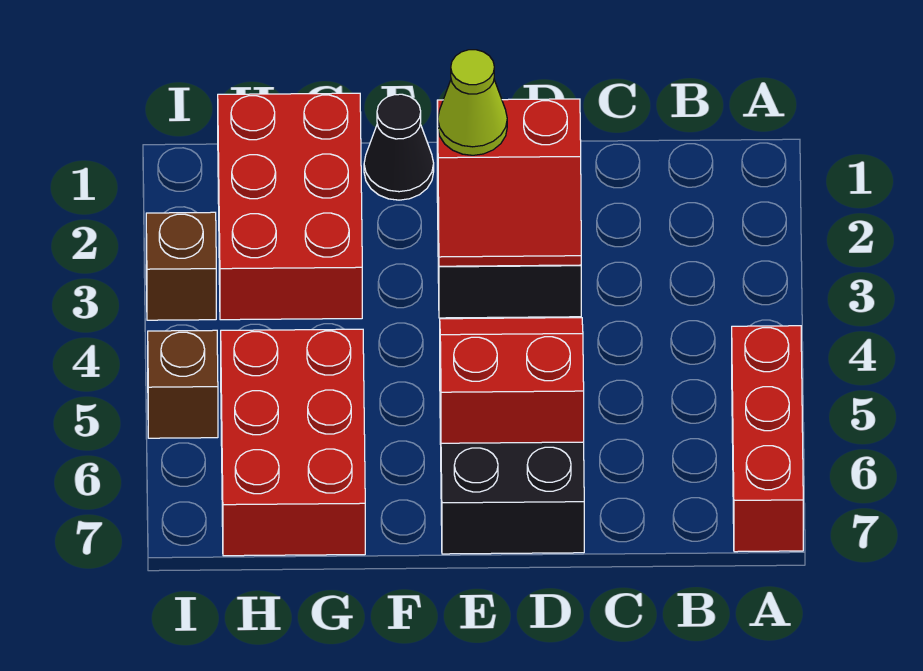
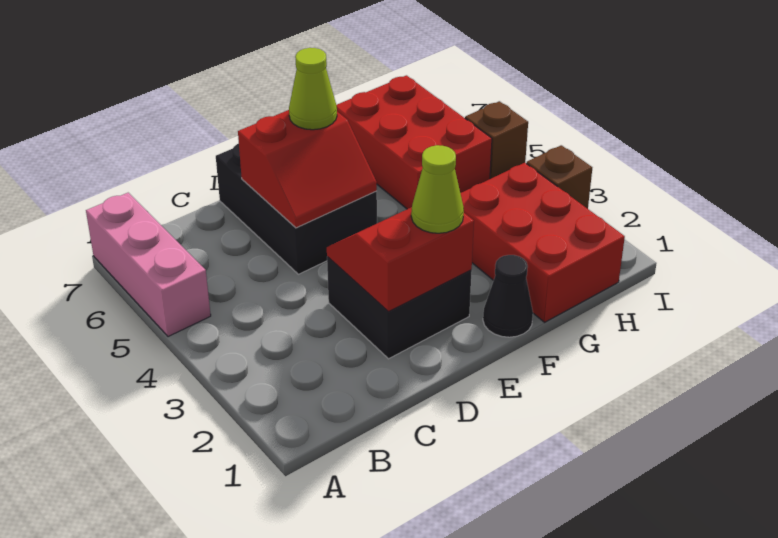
red brick A5:A7 level 1 -> pink brick A5:A7 level 1
none -> lime cone E6 level 3

